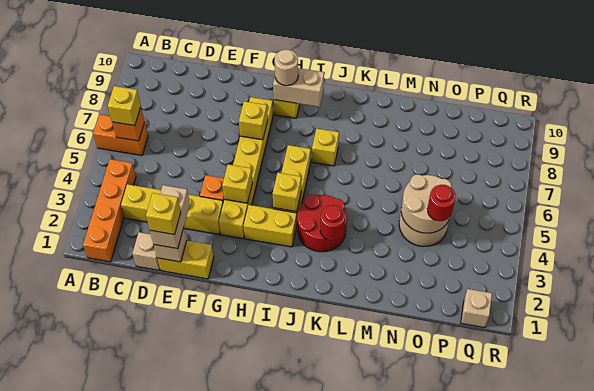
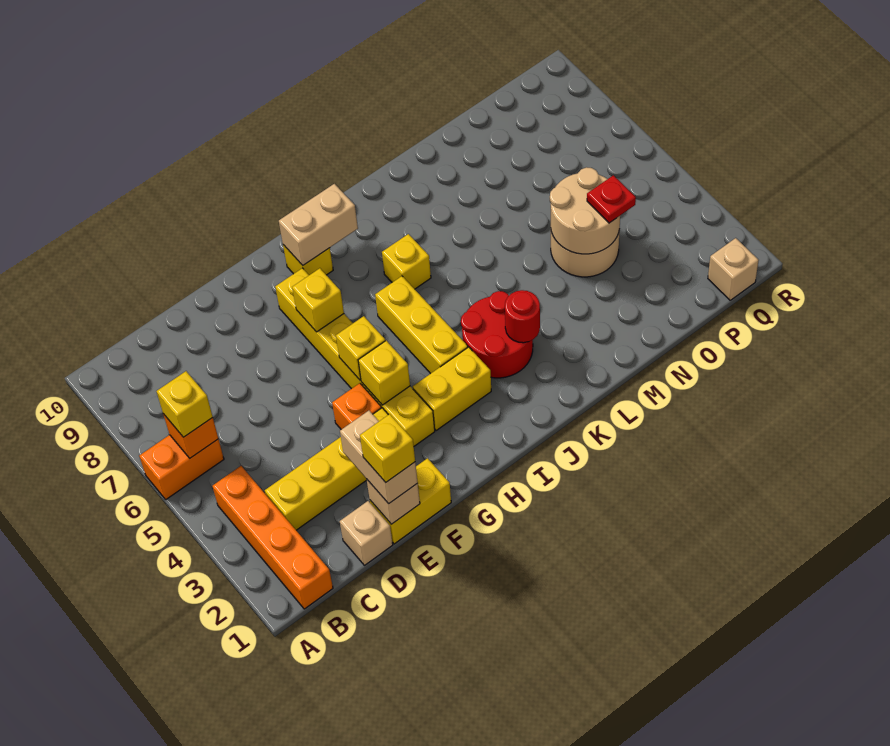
tan round brick H9 level 3 -> none
yellow brick I4 level 2 -> yellow brick G5 level 2
red round brick O4 level 3 -> red plate O4 level 3

